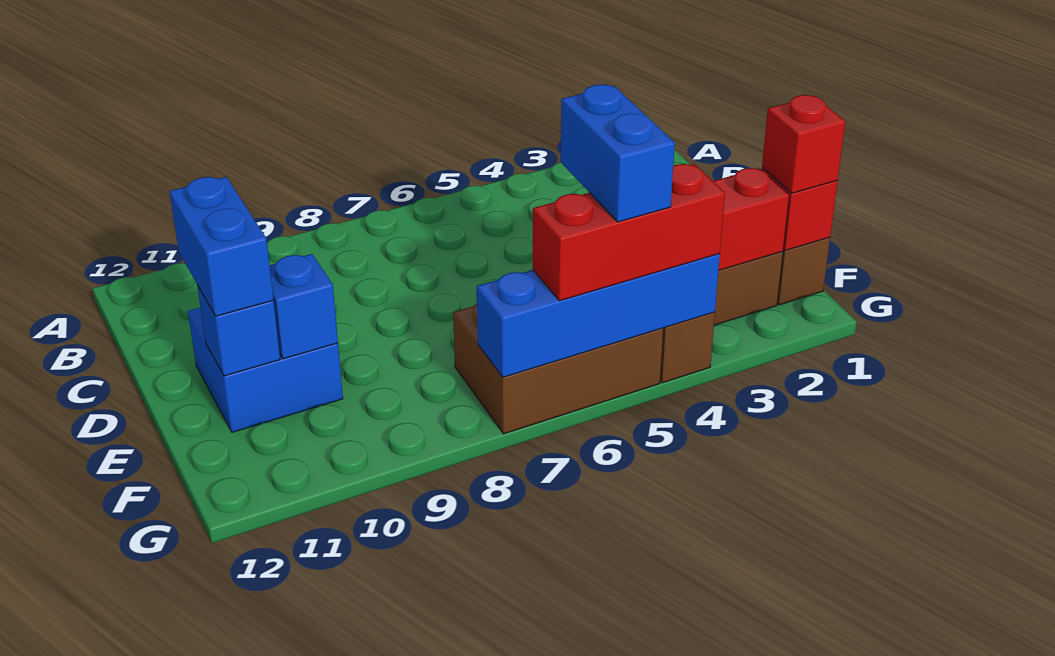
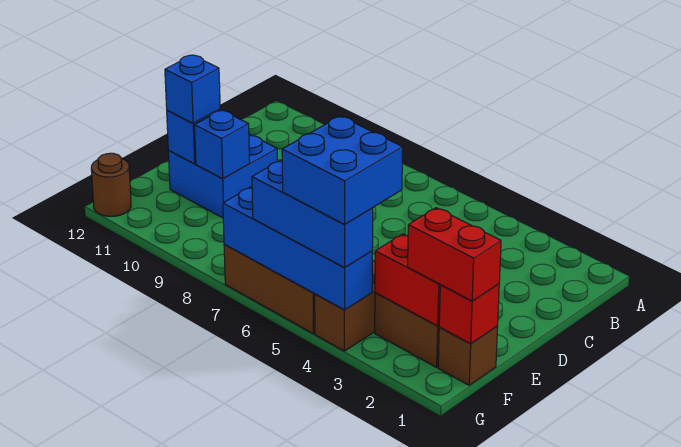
blue brick D11:E11 level 3 -> blue brick E11 level 3
red brick F1 level 3 -> red brick F1:F2 level 3
blue brick F5:G5 level 4 -> blue brick F4:G5 level 4
red brick G4:G6 level 3 -> blue brick G4:G6 level 3
none -> brown round brick G12 level 1

